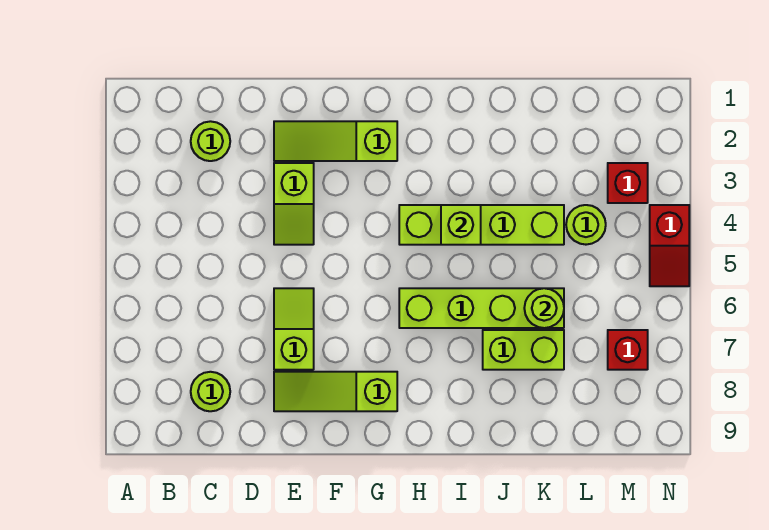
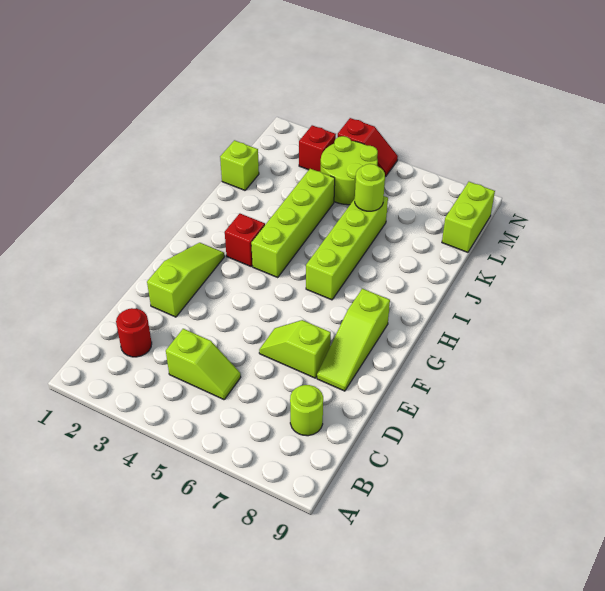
lime round brick C2 level 1 -> red round brick C2 level 1
lime slope E2:G2 level 1 top G -> lime slope E2:G2 level 1 top E
lime slope E3:E4 level 1 top 3 -> lime slope C4:C5 level 1 top 4
lime brick I4 level 2 -> lime brick K1 level 1
lime brick J7:K7 level 1 -> lime brick L9:M9 level 1
lime round brick L4 level 1 -> lime round brick L4:M5 level 1
red brick M7 level 1 -> red brick H3 level 1

